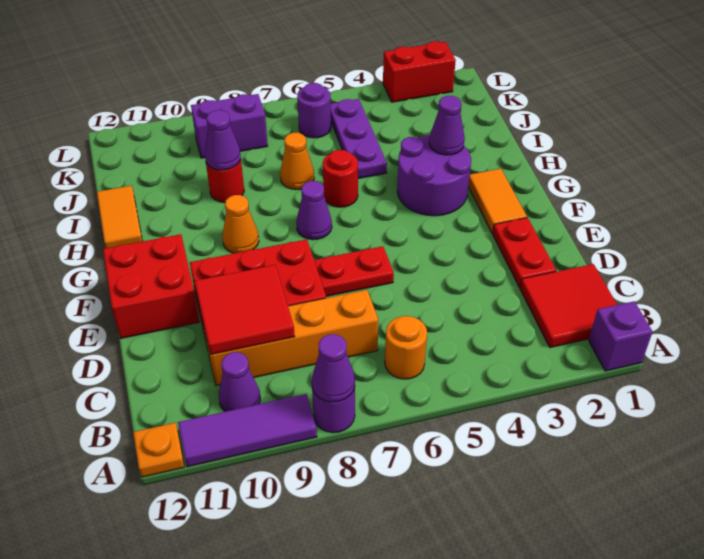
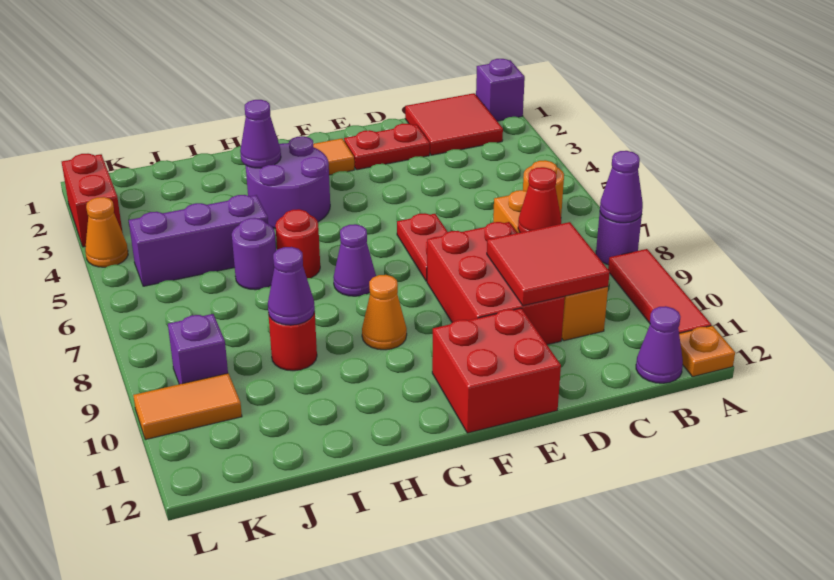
purple tile A9:A11 level 1 -> red tile A9:A11 level 1
purple cone B10 level 1 -> purple cone B12 level 1
none -> red cone C8 level 2
orange tile H12:I12 level 1 -> orange tile K10:L10 level 1
purple plate I5:K5 level 1 -> purple brick I5:K5 level 1
orange cone I7 level 1 -> orange cone L4 level 1
purple round brick K6 level 1 -> purple round brick I6 level 1
purple brick K8:K9 level 1 -> purple brick K9 level 1

